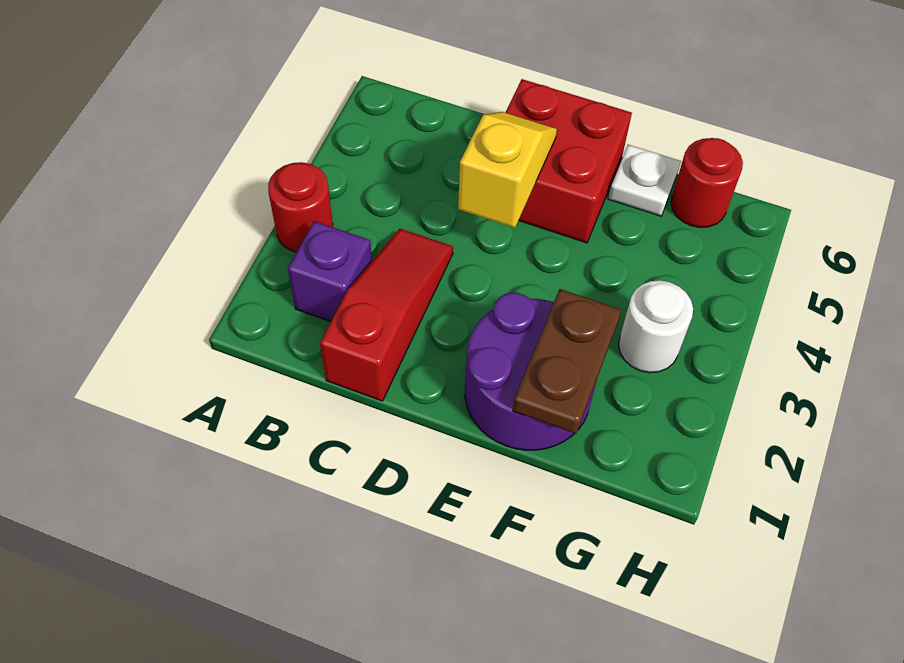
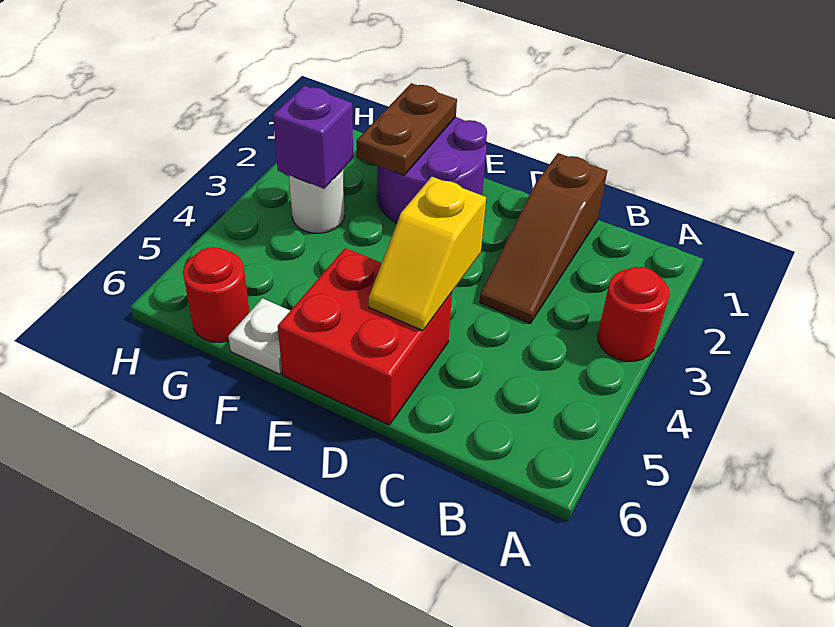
purple brick B2 level 1 -> purple brick G3 level 2
red slope C1:C3 level 1 top 1 -> brown slope C1:C3 level 1 top 1

